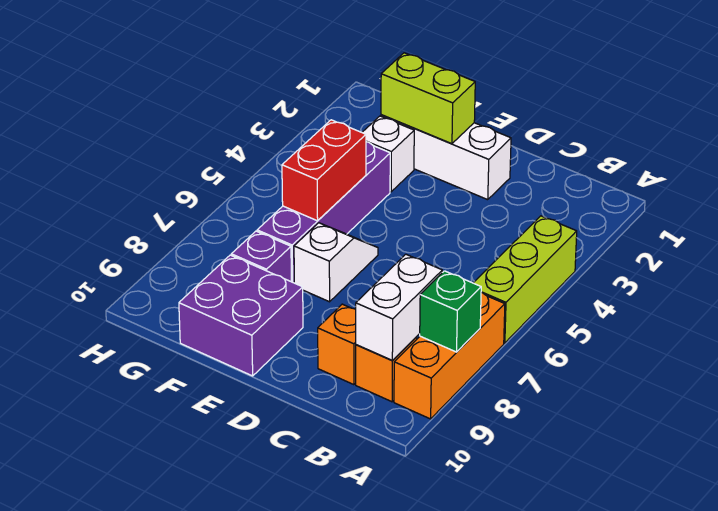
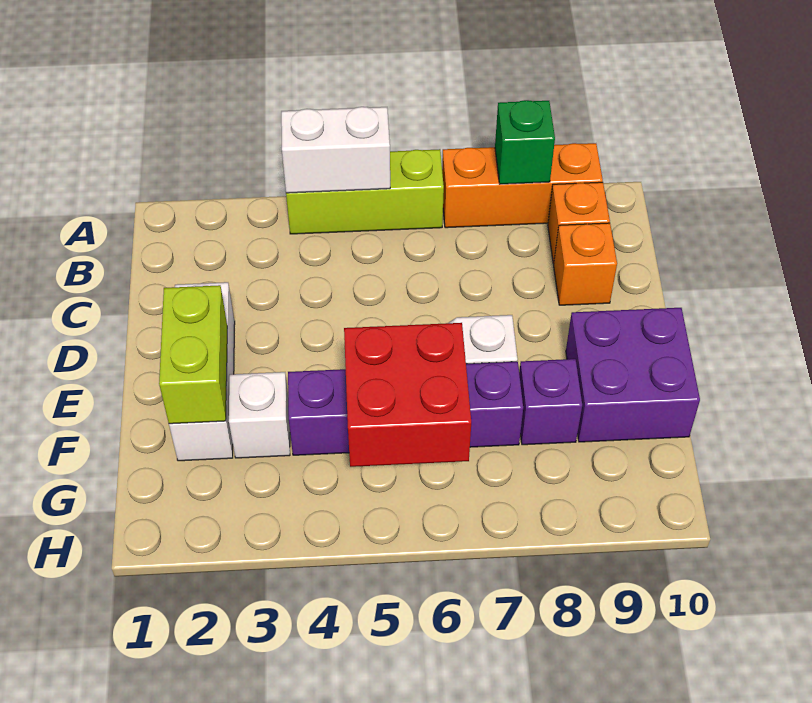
white brick B8:B9 level 2 -> white brick A4:A5 level 2
red brick F5:F6 level 2 -> red brick F5:G6 level 2

